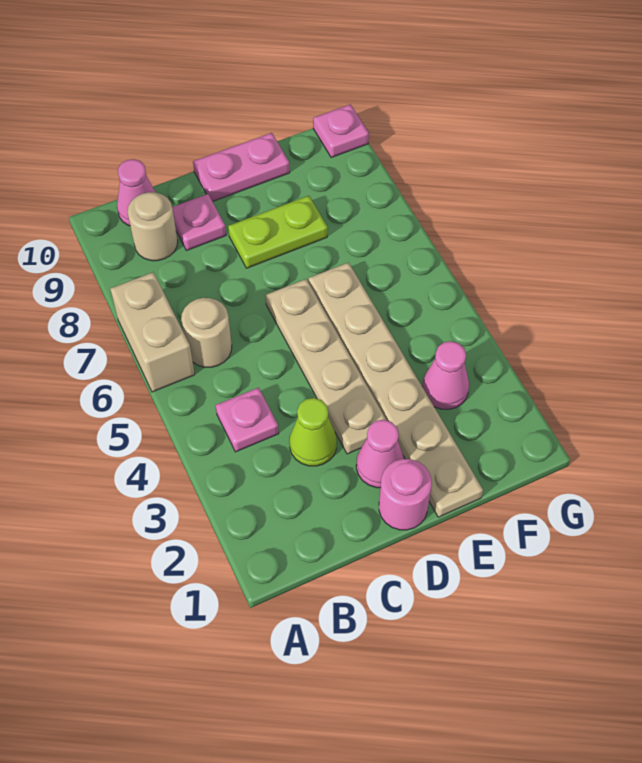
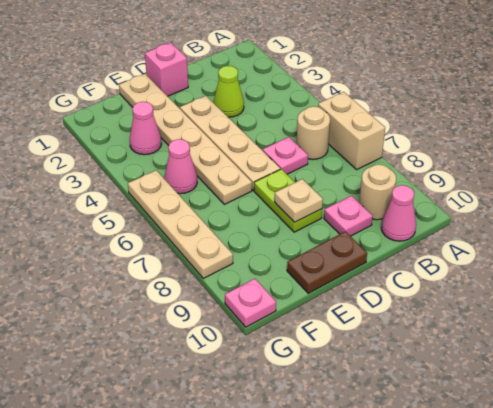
pink plate B4 level 1 -> pink plate C6 level 1
pink round brick D1 level 1 -> pink brick D1 level 1
pink cone D2 level 1 -> pink cone F5 level 1
lime plate D8:E8 level 1 -> lime plate D7:D8 level 1
none -> tan plate D8 level 2
pink plate D10:E10 level 1 -> brown plate D10:E10 level 1
none -> tan plate G5:G8 level 1

